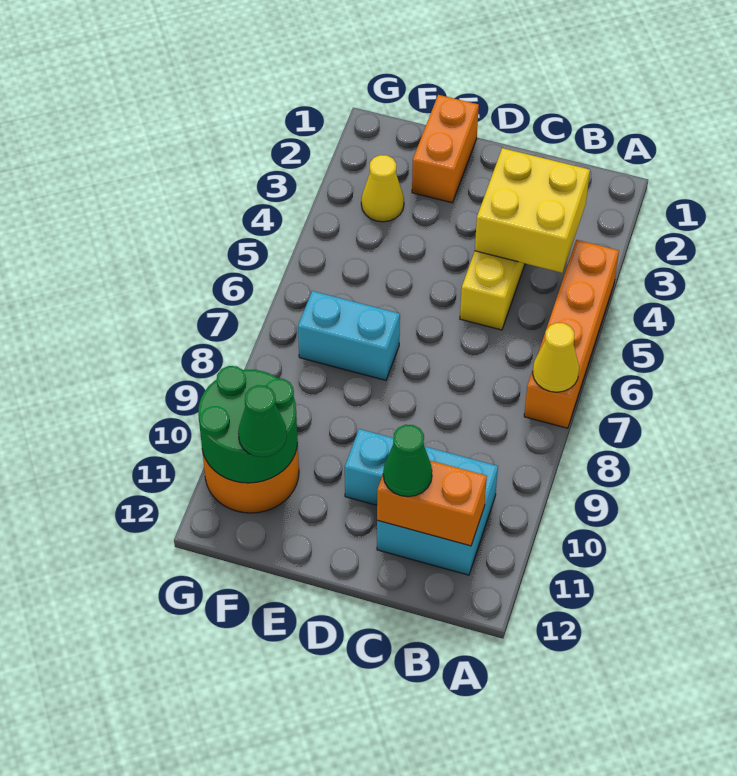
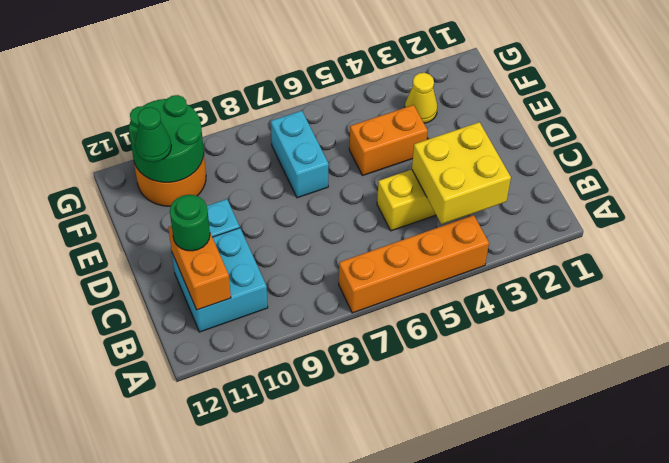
yellow cone A7 level 2 -> none
green cone C11 level 3 -> green round brick C11 level 3
orange brick E1:E2 level 1 -> orange brick E4:E5 level 1

